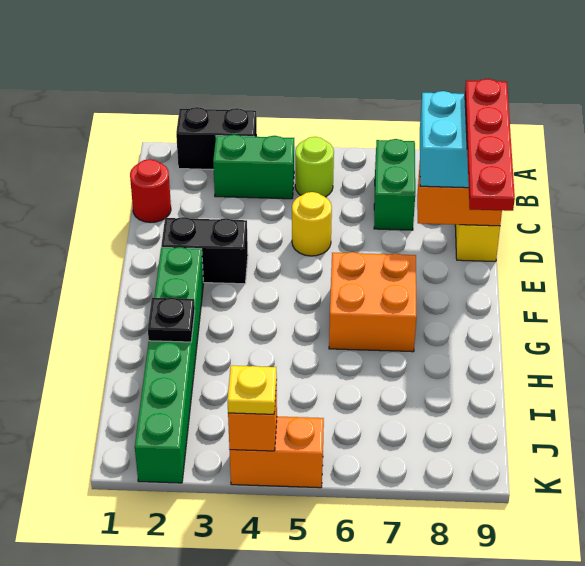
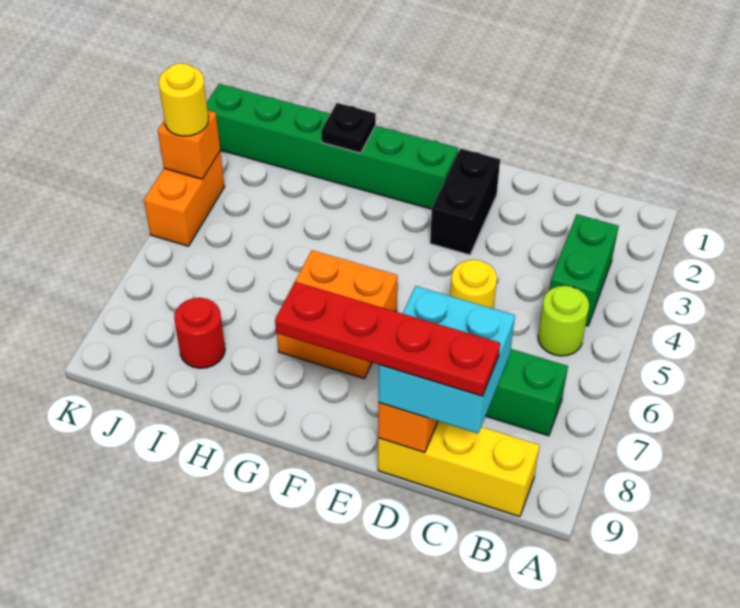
black brick A2:A3 level 1 -> none
red round brick C1 level 1 -> red round brick I8 level 1
yellow plate K4 level 3 -> yellow round brick K4 level 3

